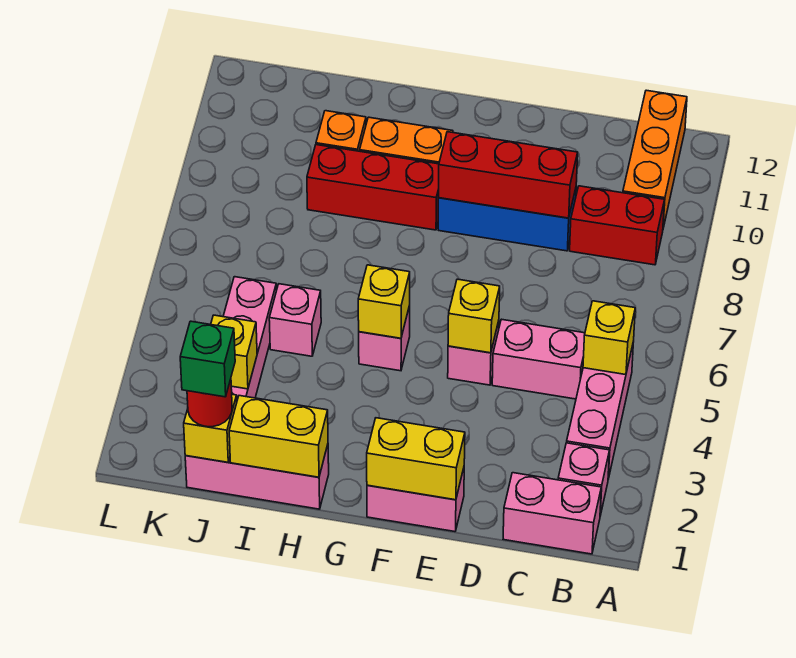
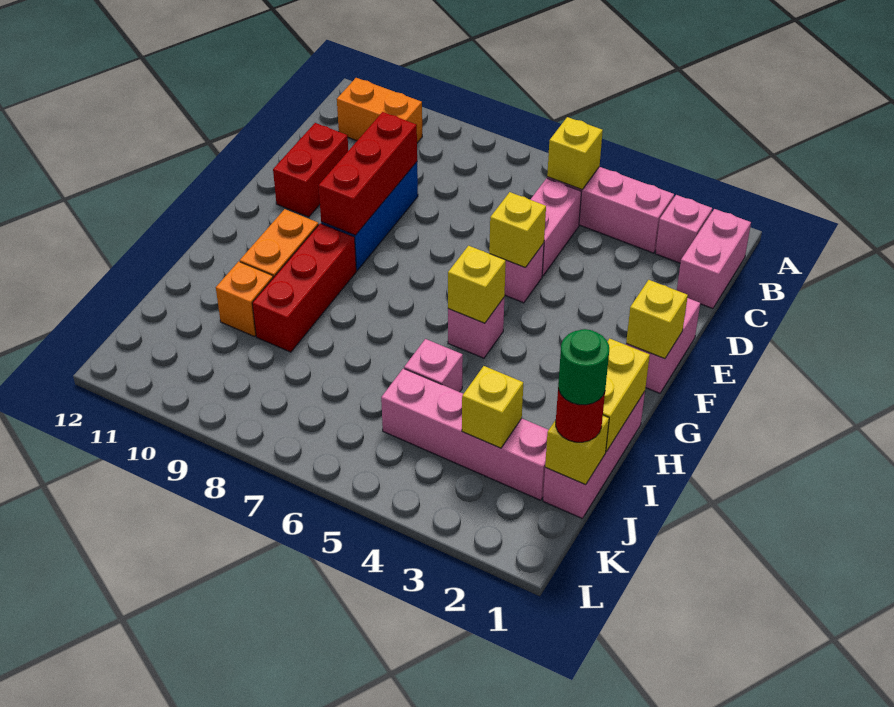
red brick B9:C9 level 1 -> red brick D11:E11 level 1
orange brick B10:B12 level 1 -> orange brick B10:B11 level 1
yellow brick E1:F1 level 2 -> yellow brick F1 level 2
green brick J1 level 4 -> green round brick J1 level 4

